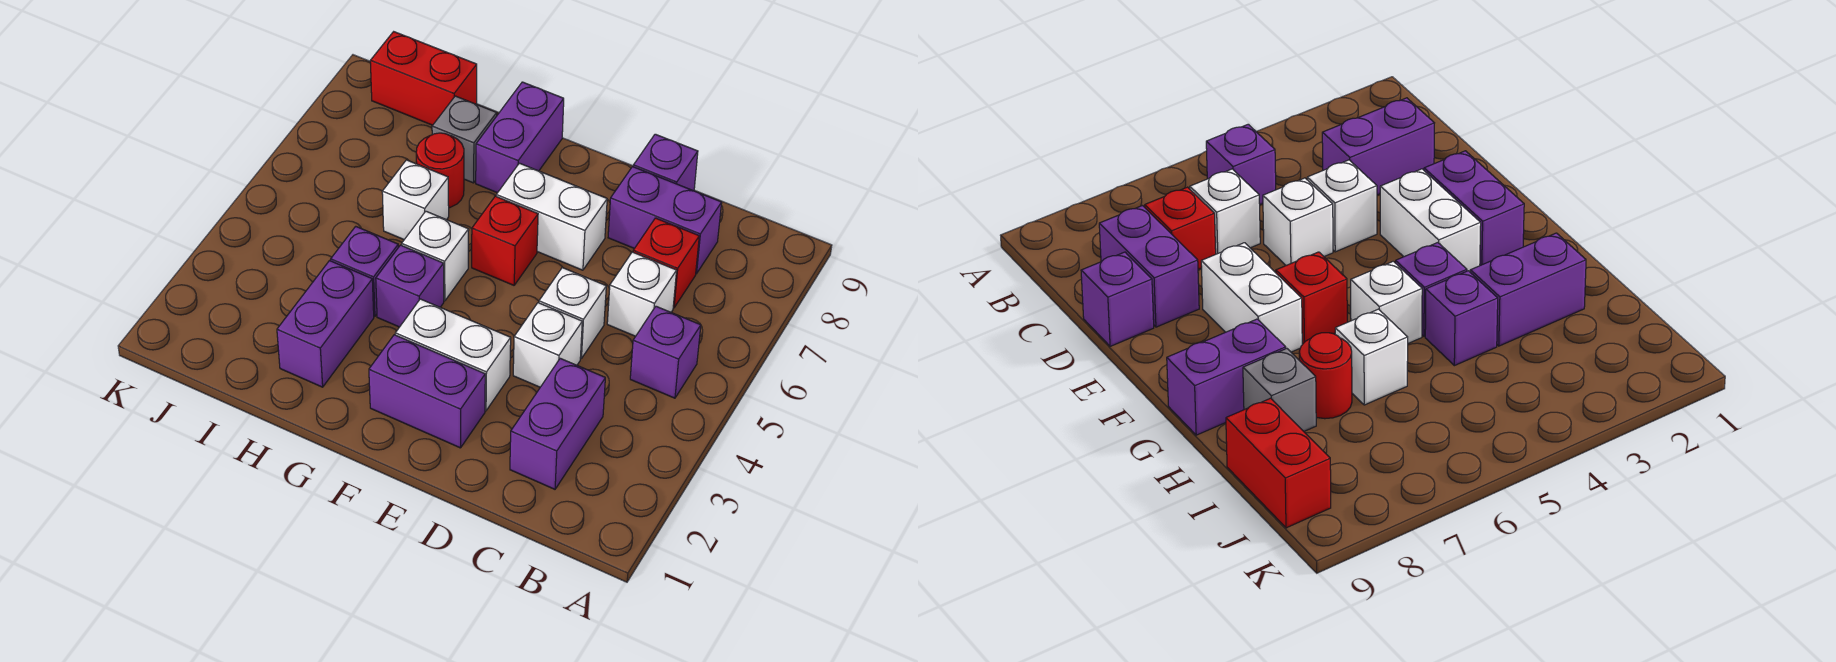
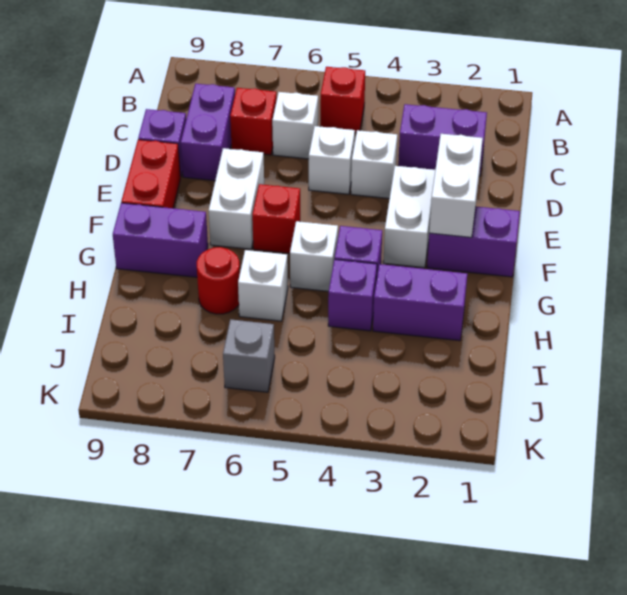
purple brick B5 level 1 -> red brick B5 level 1
purple brick E2:F2 level 1 -> purple brick F1:F2 level 1
none -> white brick E2:F2 level 2
grey brick H8 level 1 -> grey brick J6 level 1
red brick I9:J9 level 1 -> red brick E9:F9 level 1

